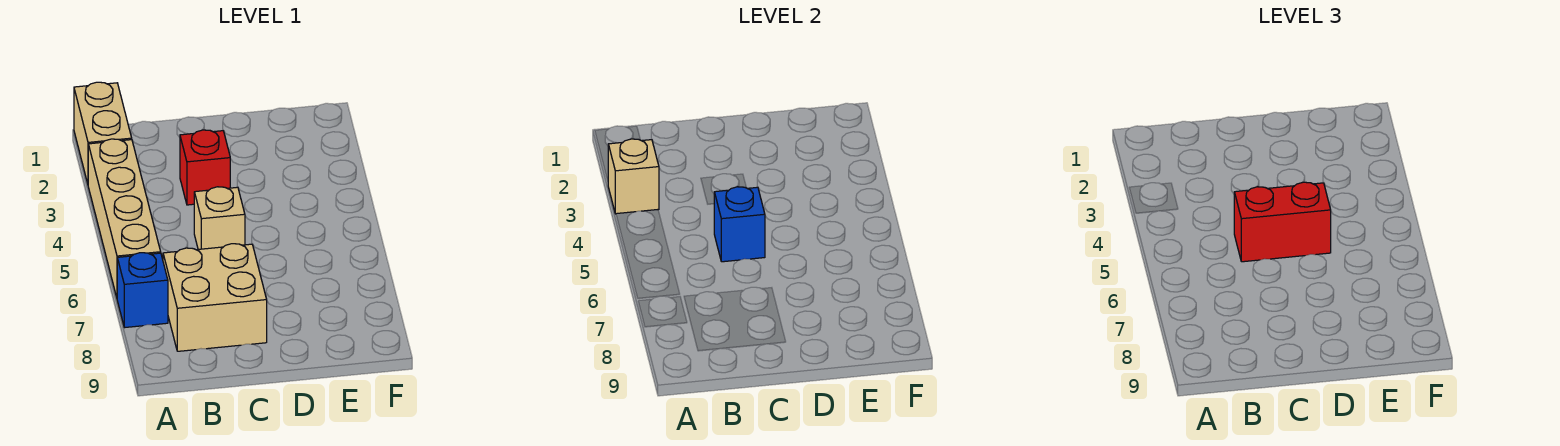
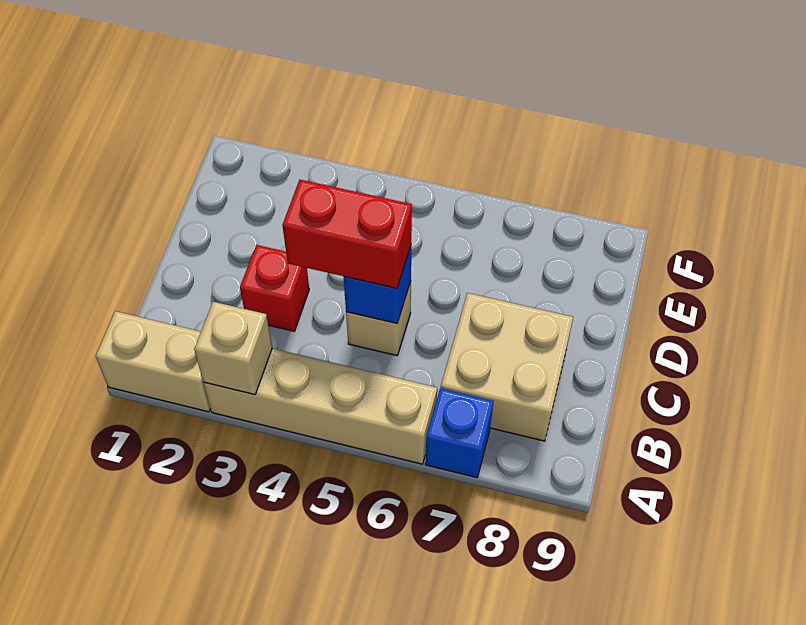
red brick C5:D5 level 3 -> red brick C4:C5 level 3

